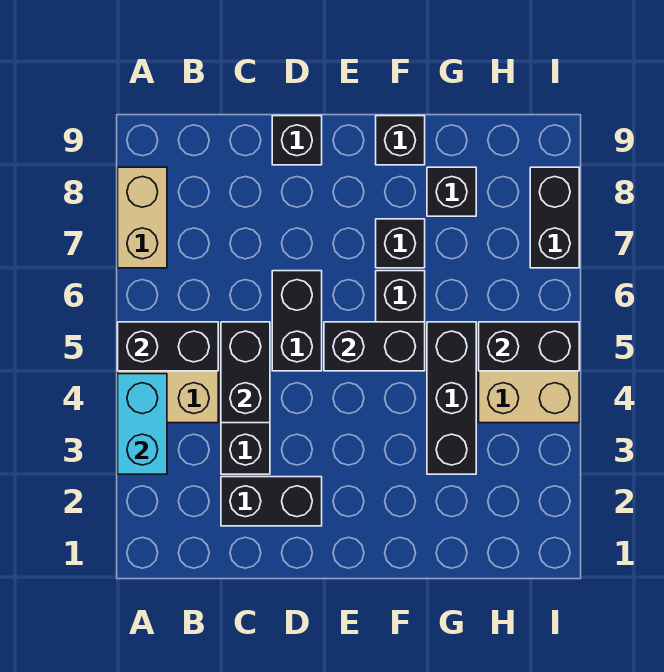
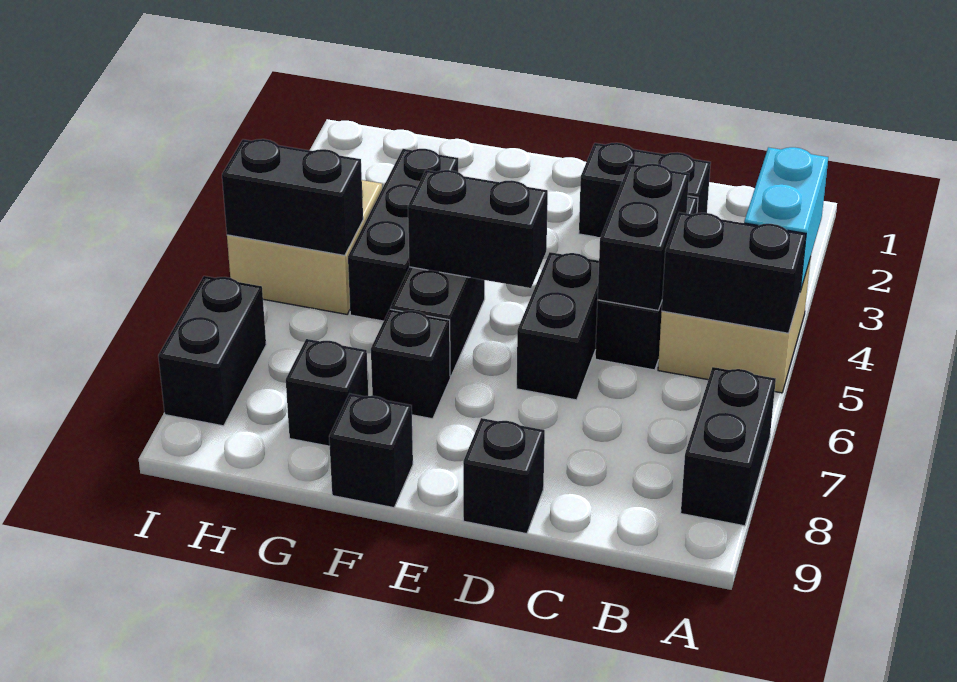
tan brick A7:A8 level 1 -> black brick A7:A8 level 1

